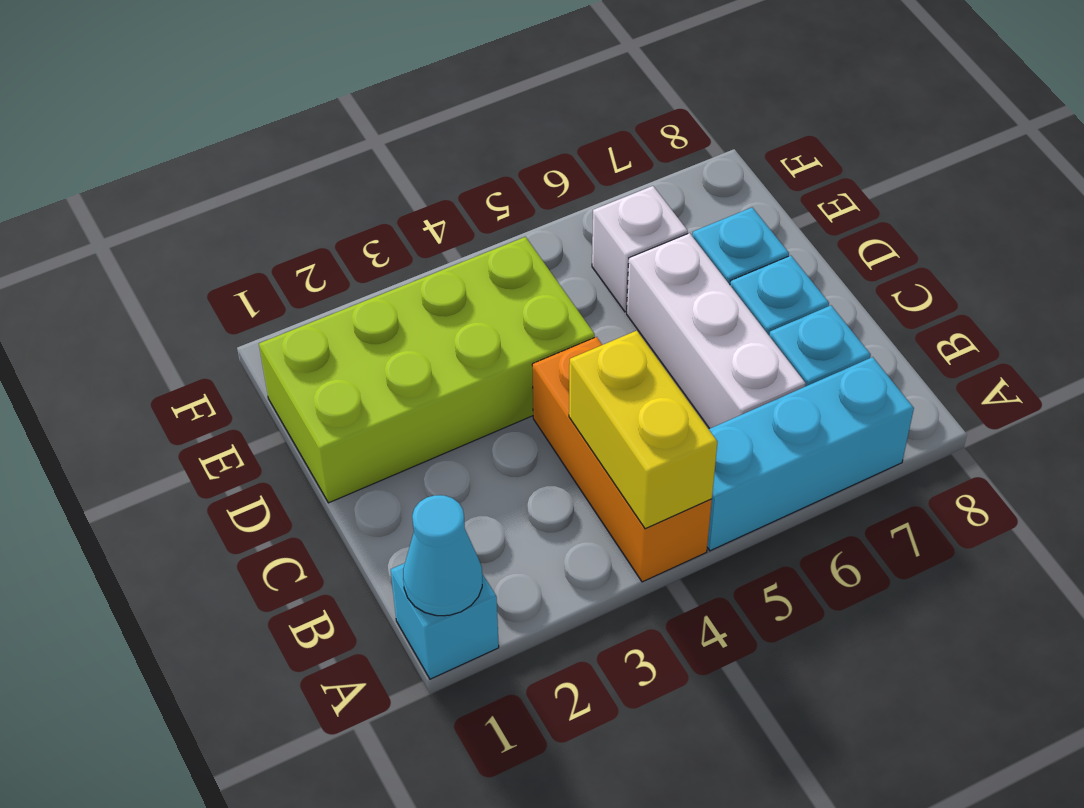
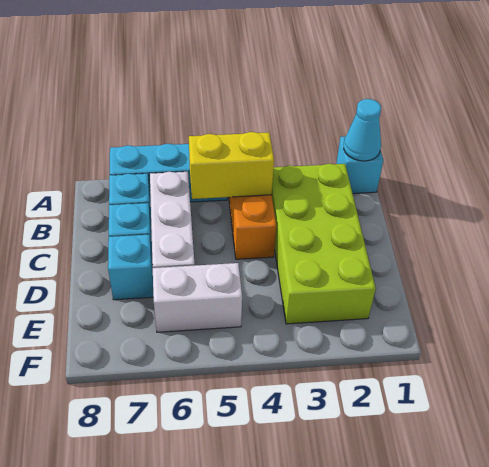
yellow brick A4:B4 level 2 -> yellow brick B4:B5 level 2
lime brick D1:E4 level 1 -> lime brick B2:E3 level 1
white brick E6 level 1 -> white brick E5:E6 level 1

